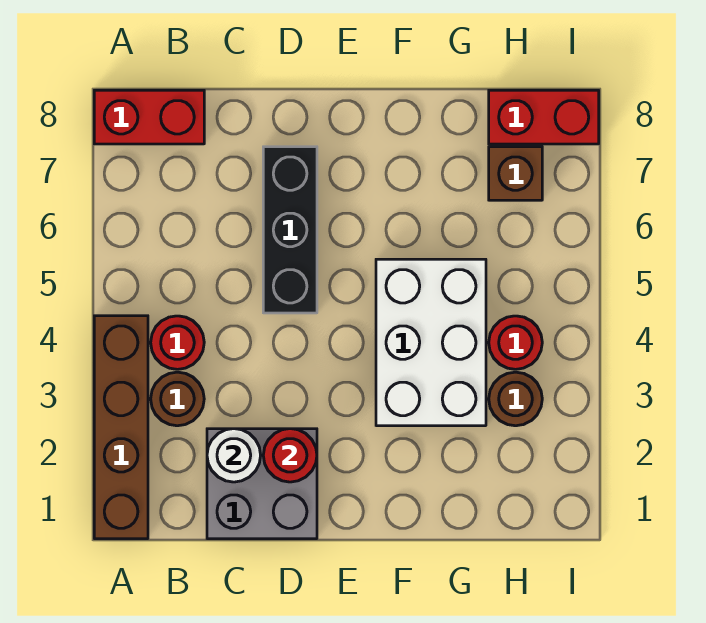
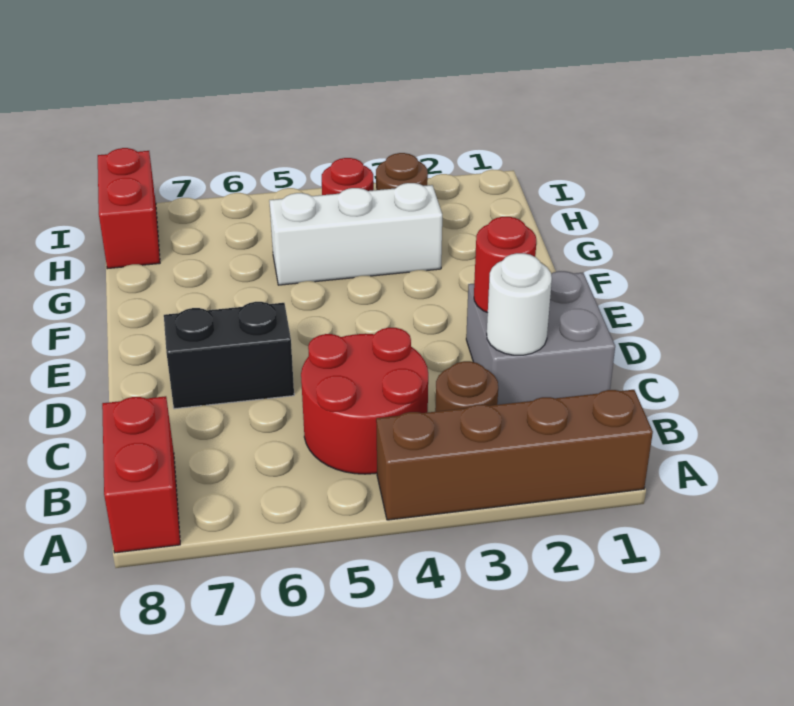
red round brick B4 level 1 -> red round brick B4:C5 level 1
black brick D5:D7 level 1 -> black brick D6:D7 level 1
white brick F3:G5 level 1 -> white brick G3:G5 level 1
brown brick H7 level 1 -> none

